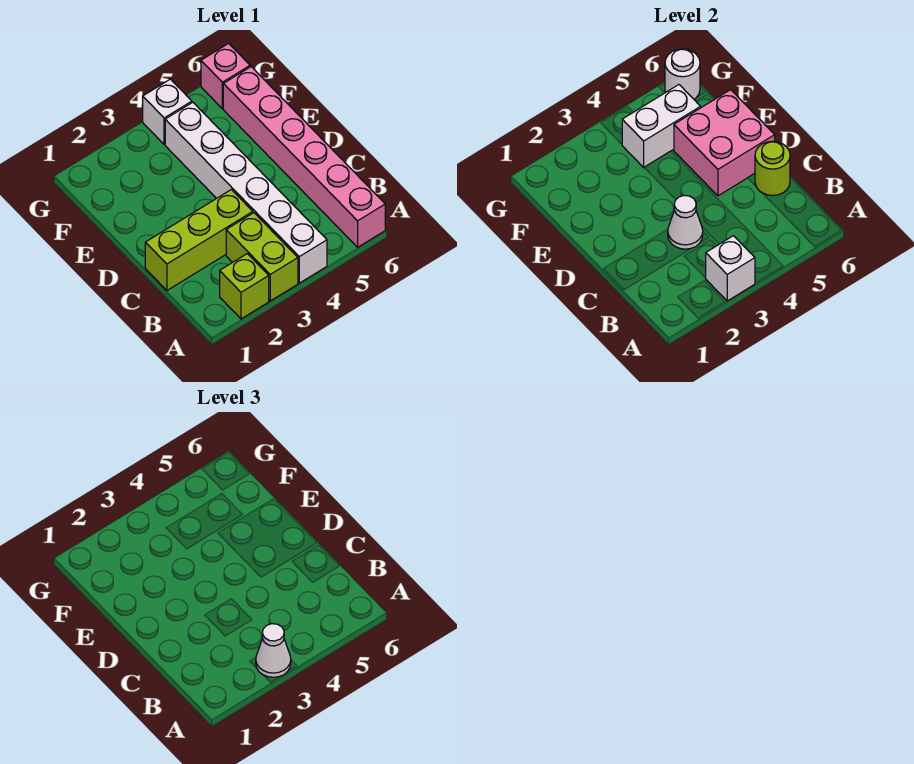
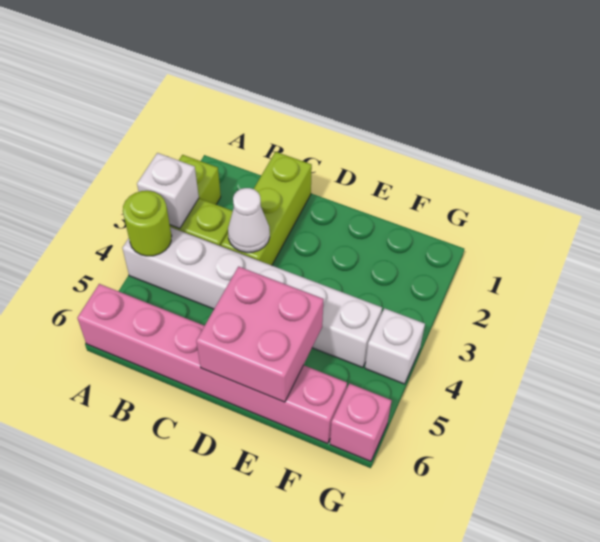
white cone A3 level 3 -> none
lime round brick C6 level 2 -> lime round brick A4 level 2
white brick F4:F5 level 2 -> none
white round brick G6 level 2 -> none

